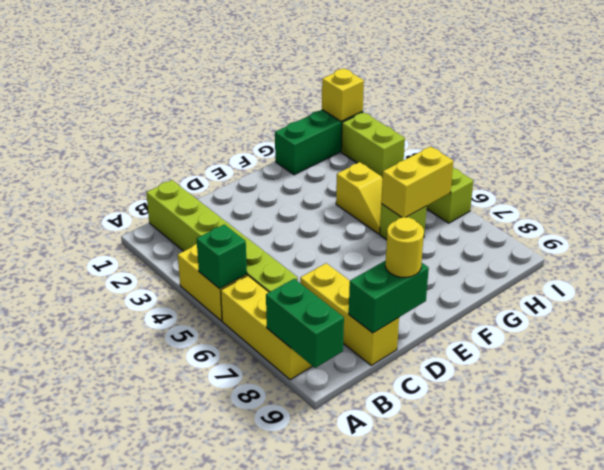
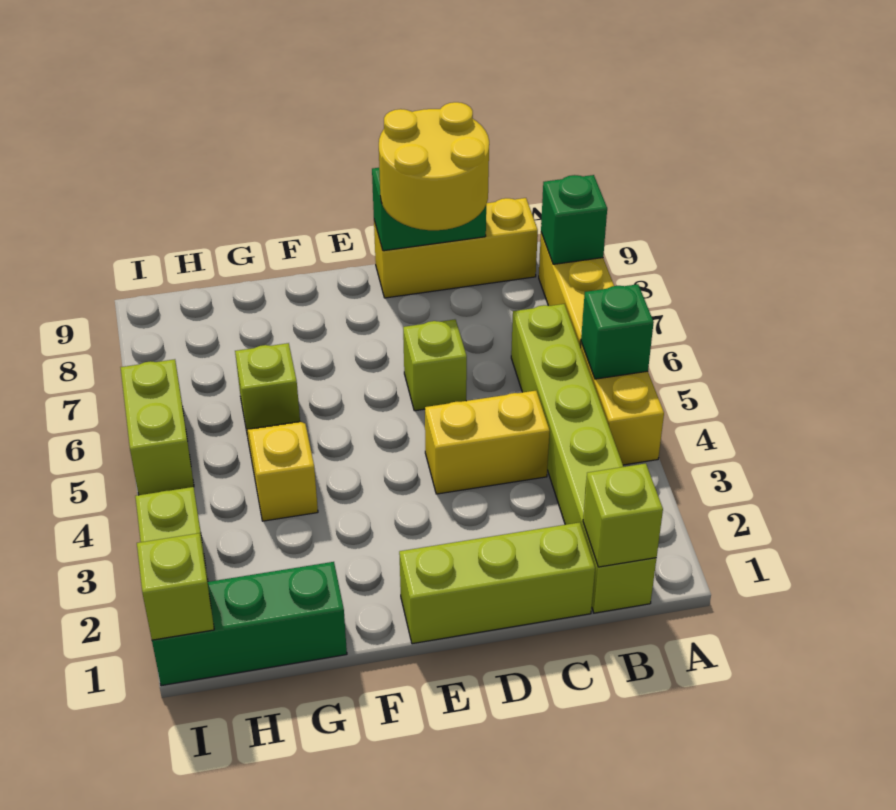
green brick A8:A9 level 2 -> green brick A8 level 2
none -> lime brick B1 level 2
none -> lime brick C1:E1 level 1
yellow brick C7:C9 level 1 -> yellow brick B9:D9 level 1
none -> lime brick D6 level 1
yellow round brick D9 level 3 -> yellow round brick C8:D9 level 3
yellow brick G6:H6 level 2 -> yellow brick C4:D4 level 1
yellow brick I1 level 2 -> lime brick I1 level 2

